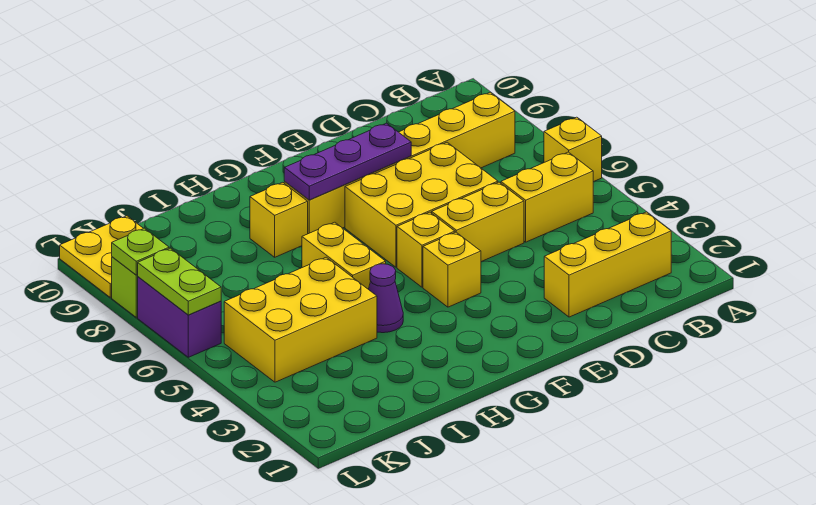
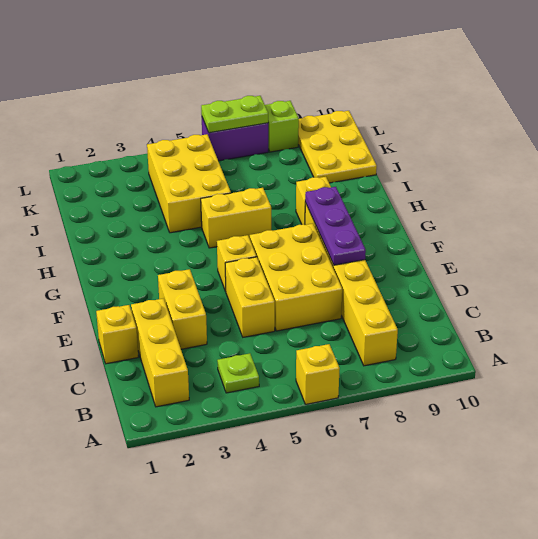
yellow brick B5:C5 level 1 -> yellow brick D3:E3 level 1
yellow brick F4 level 1 -> yellow brick D1 level 1
purple cone H4 level 1 -> none
yellow plate K9:L10 level 1 -> yellow plate J9:L10 level 1
lime plate L8 level 2 -> lime plate B4 level 1

